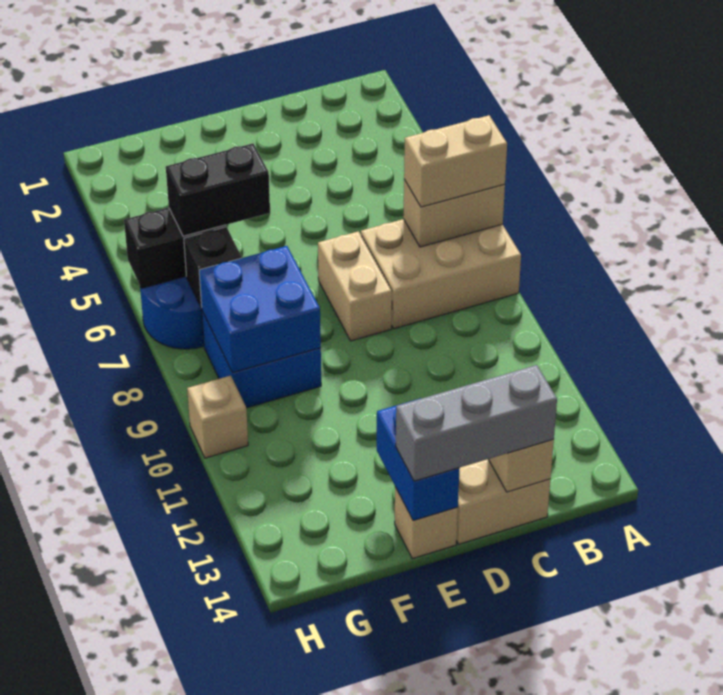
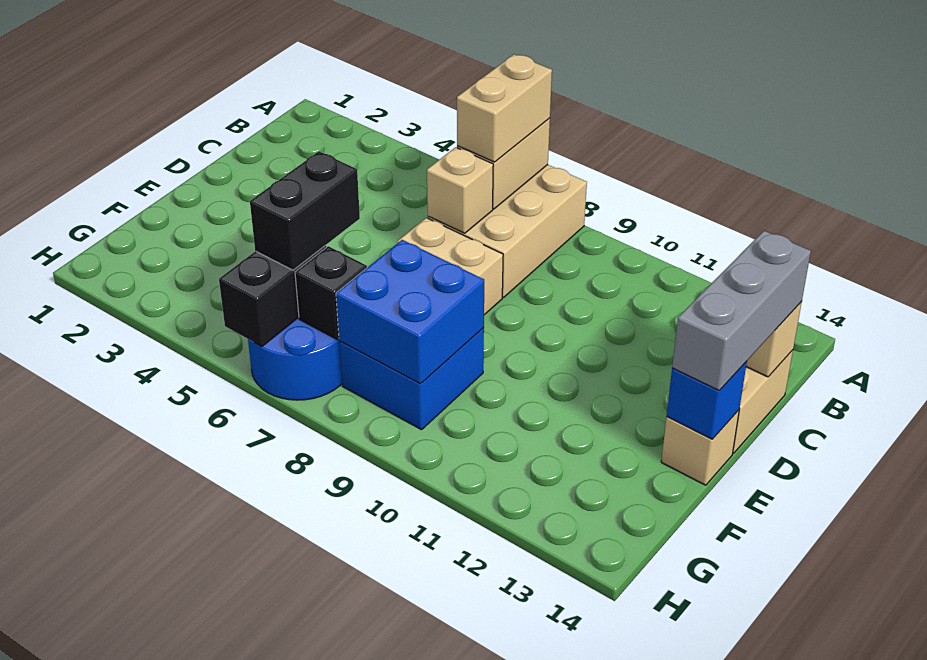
blue brick E13:E14 level 2 -> blue brick E14 level 2
tan brick H10 level 1 -> tan brick C7 level 2

